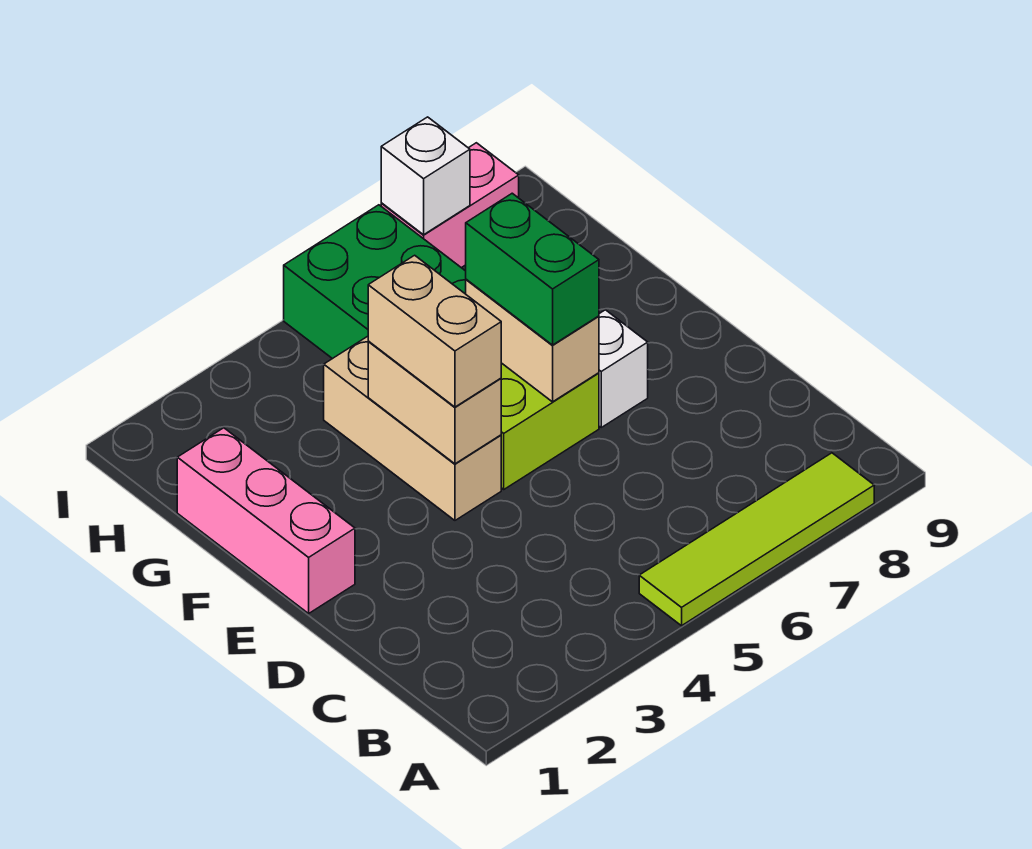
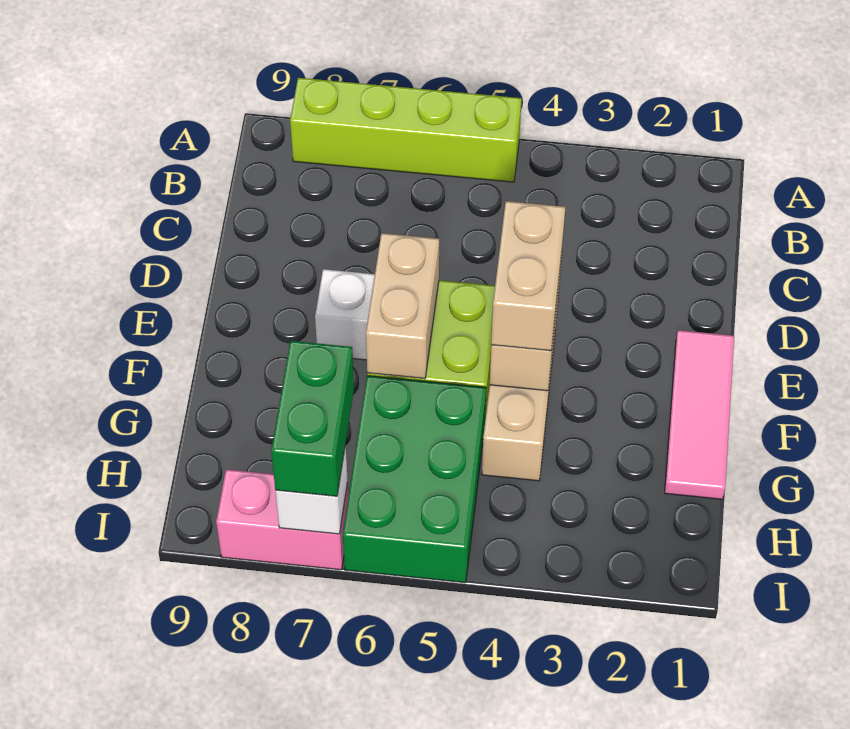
lime tile A5:A8 level 1 -> lime brick A5:A8 level 1
pink brick E1:G1 level 1 -> pink tile E1:G1 level 1
green brick E6:F6 level 3 -> green brick H7:I7 level 3

